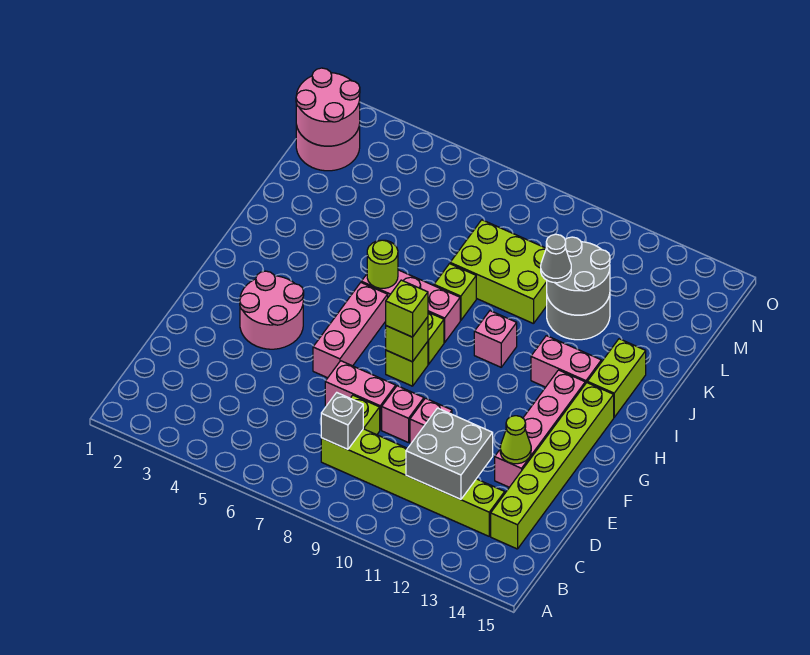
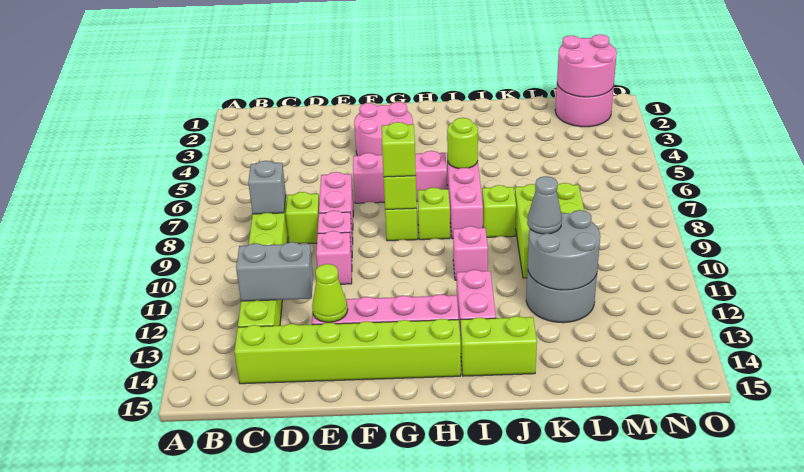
grey brick C11:D12 level 2 -> grey brick C12:D12 level 2

